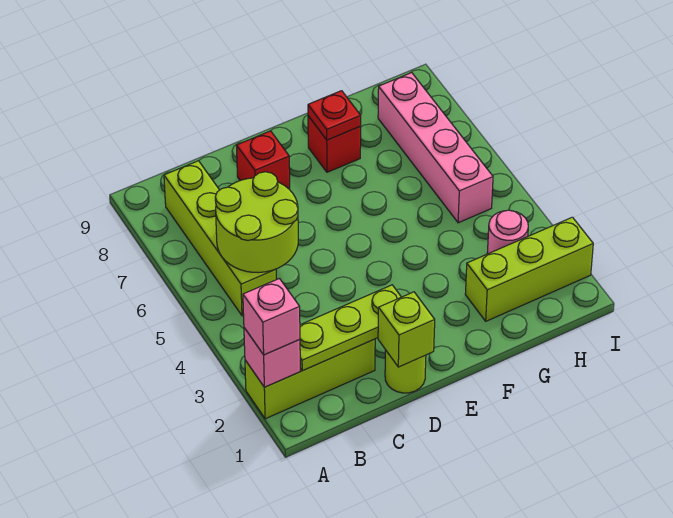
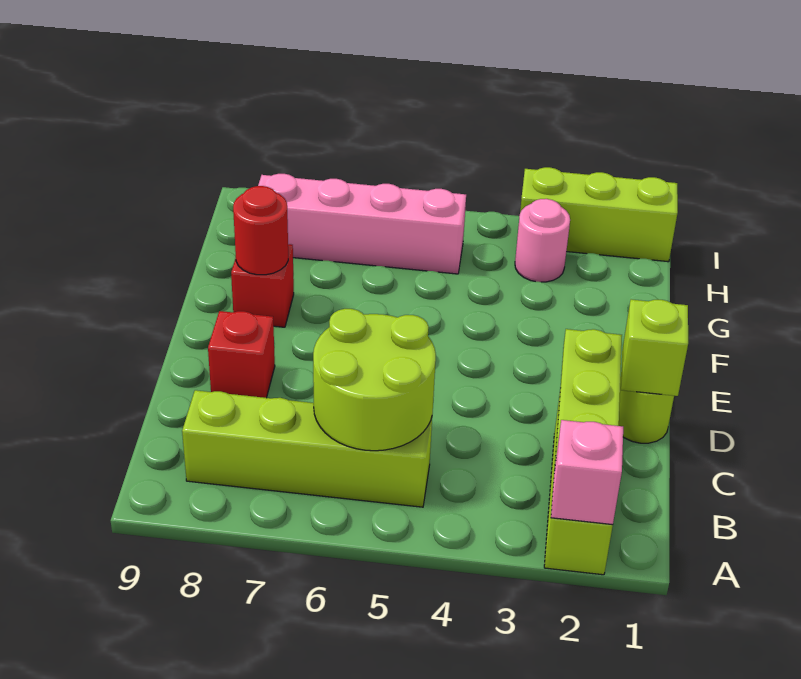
pink brick A2 level 3 -> none
red plate F8 level 2 -> red round brick F8 level 2
lime brick G2:I2 level 1 -> lime brick I1:I3 level 1

